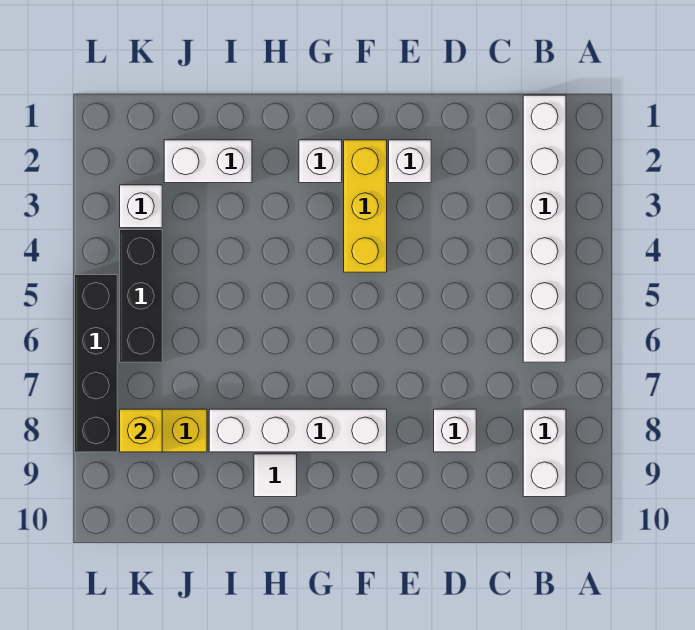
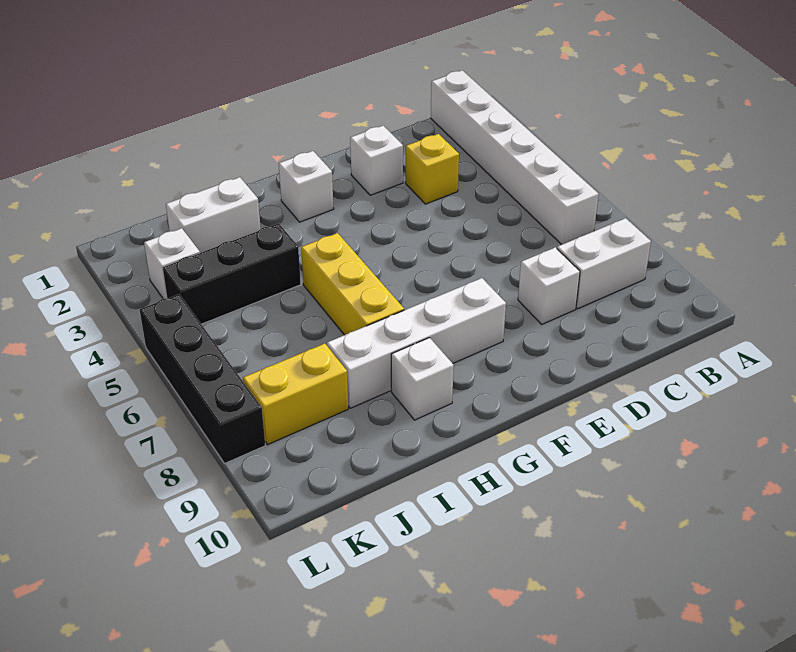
white brick B8:B9 level 1 -> white brick B8:C8 level 1
yellow brick F2:F4 level 1 -> yellow brick H5:H7 level 1
white tile H9 level 1 -> white brick H9 level 1
black brick K4:K6 level 1 -> black brick I4:K4 level 1
yellow brick K8 level 2 -> yellow brick D3 level 1

